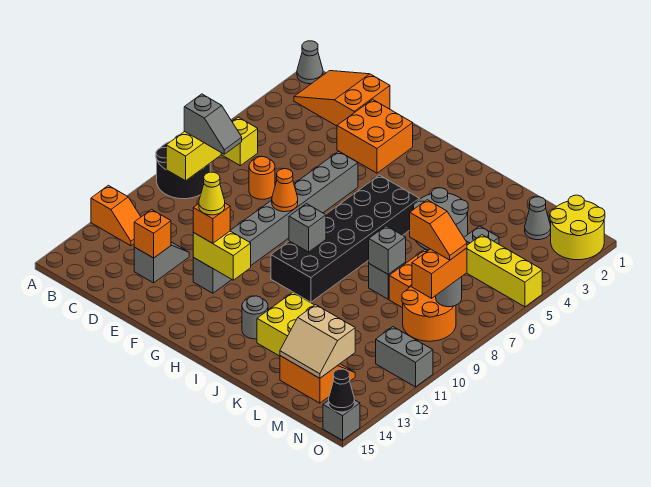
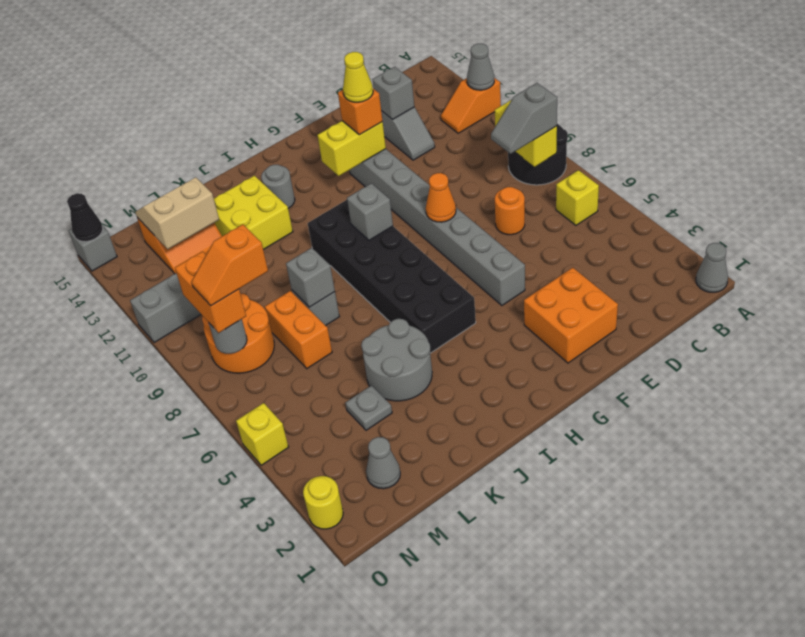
none -> grey cone A12 level 2
orange slope B1:D2 level 1 top D -> none
orange brick D13 level 2 -> grey brick D13 level 2
yellow brick M5:O5 level 1 -> yellow brick O5 level 1
yellow round brick N1:O2 level 1 -> yellow round brick O2 level 1

